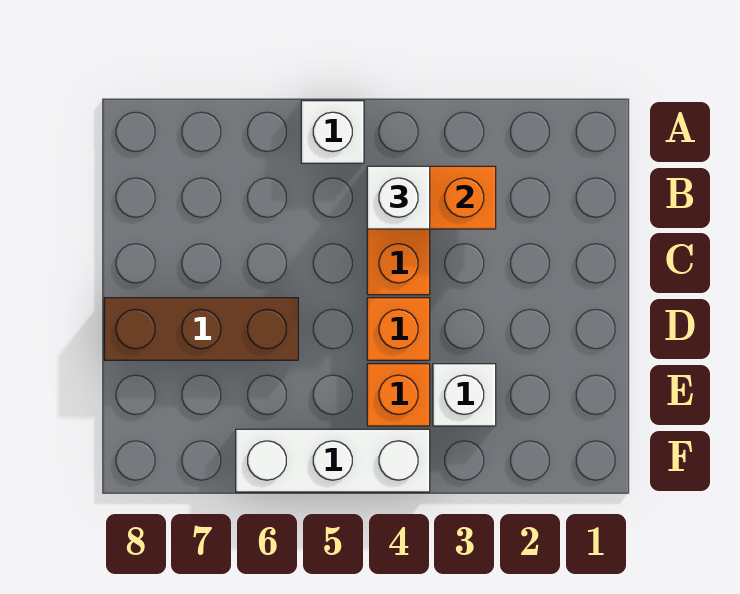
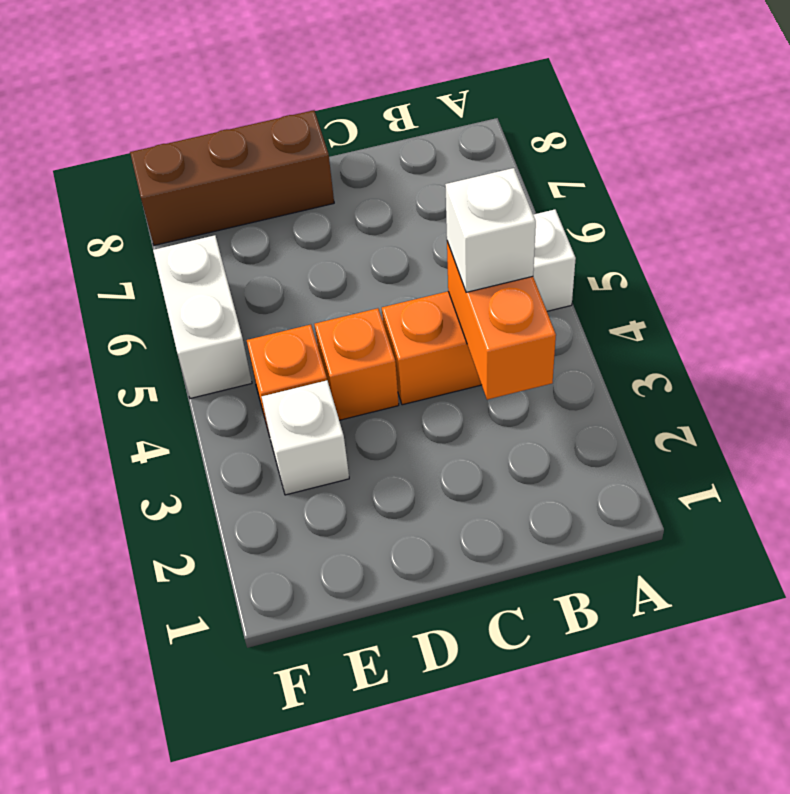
brown brick D6:D8 level 1 -> brown brick D8:F8 level 1
white brick F4:F6 level 1 -> white brick F5:F6 level 1

